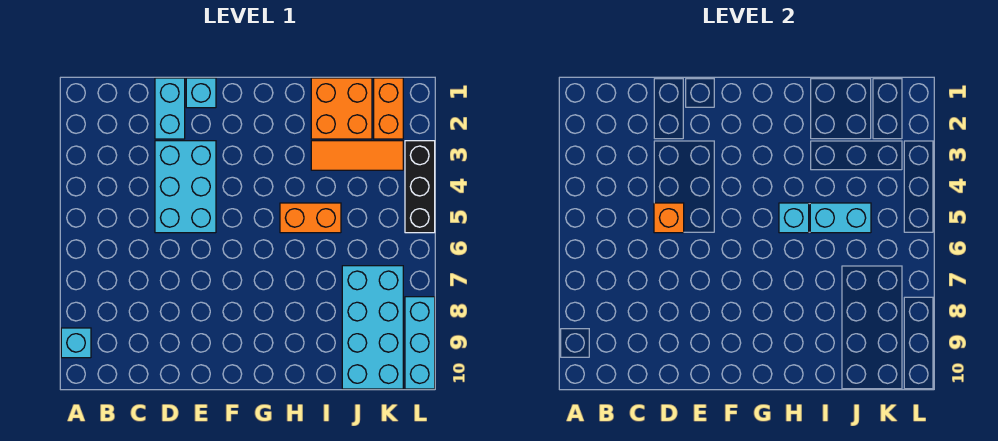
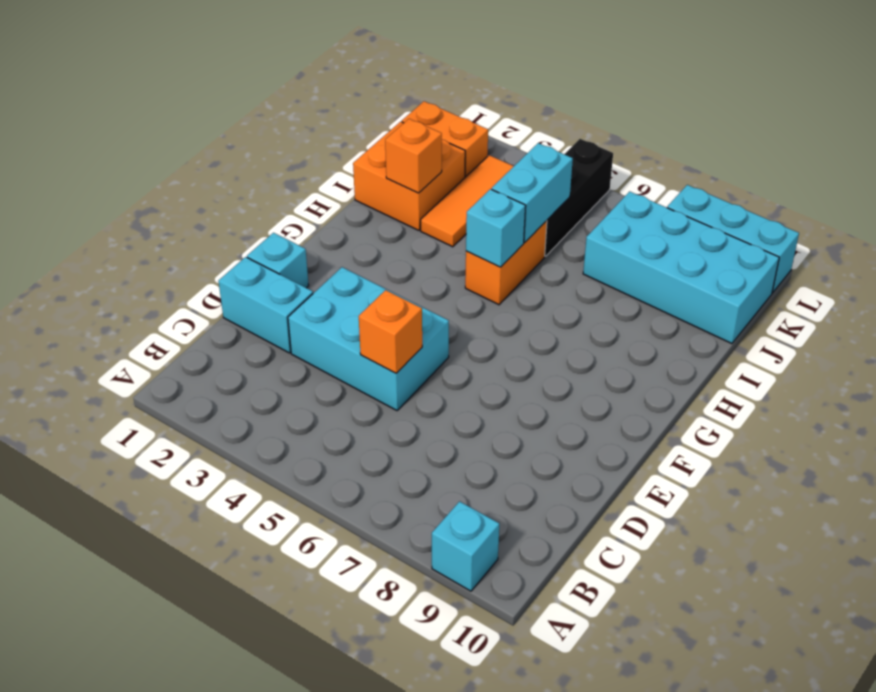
none -> orange brick I2 level 2
black brick L3:L5 level 1 -> black brick J5:L5 level 1

